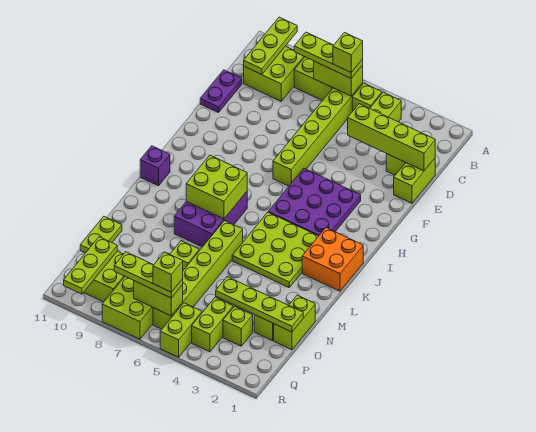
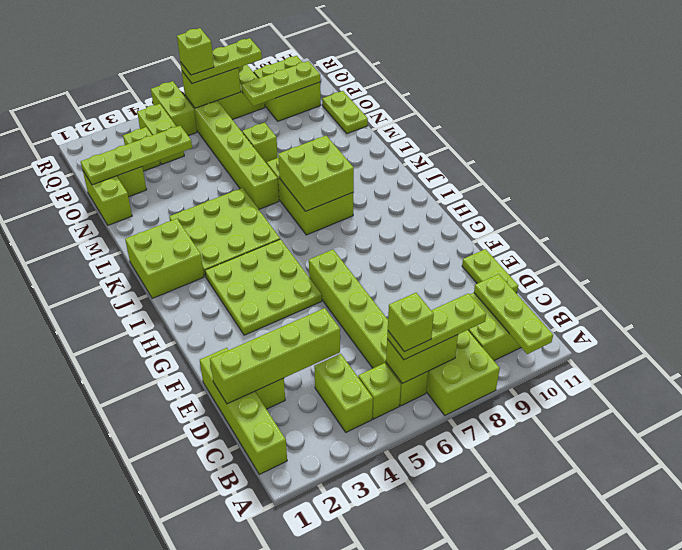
lime brick D1:E1 level 1 -> lime brick B1:E1 level 1
purple plate D11:E11 level 1 -> lime plate D11:E11 level 1
purple plate G3:I5 level 1 -> lime plate G3:I5 level 1
orange brick J1:K2 level 1 -> lime brick J1:K2 level 1
purple brick J7:L8 level 1 -> lime brick J7:L8 level 1
purple brick J11 level 1 -> none
lime plate P10:R10 level 2 -> lime plate P8:P10 level 2

